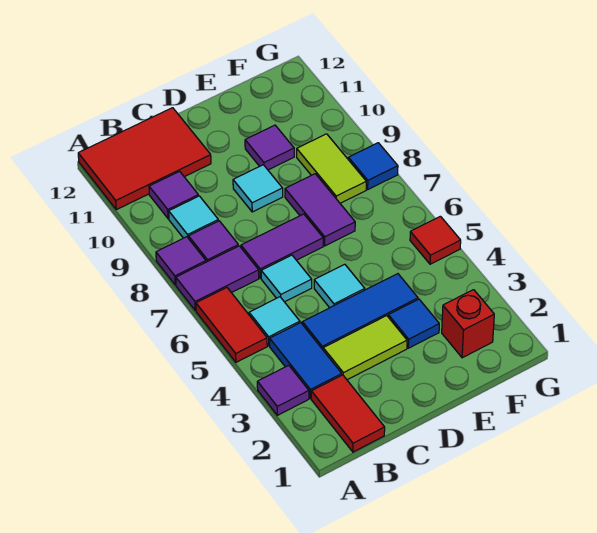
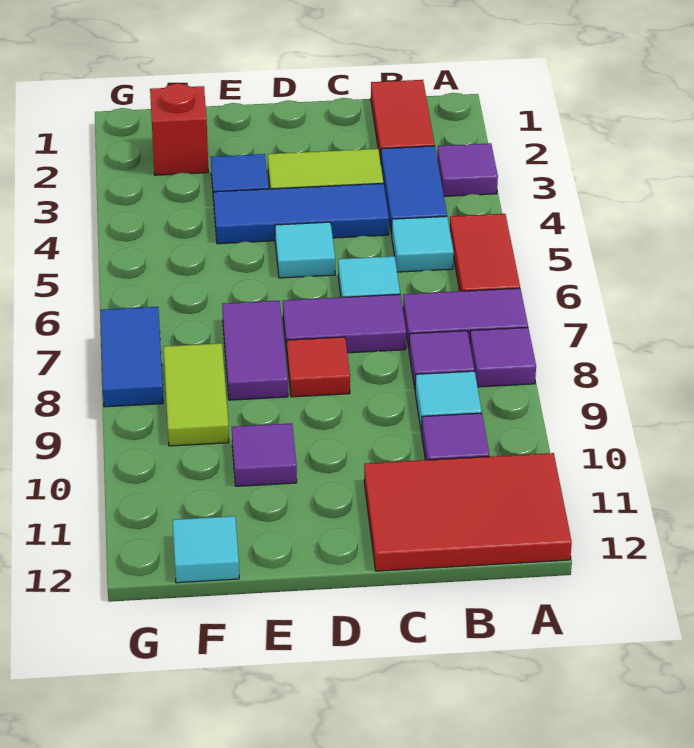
cyan tile D9 level 1 -> cyan tile F12 level 1
red tile G5 level 1 -> red tile D8 level 1
blue tile G8 level 1 -> blue tile G7:G8 level 1

